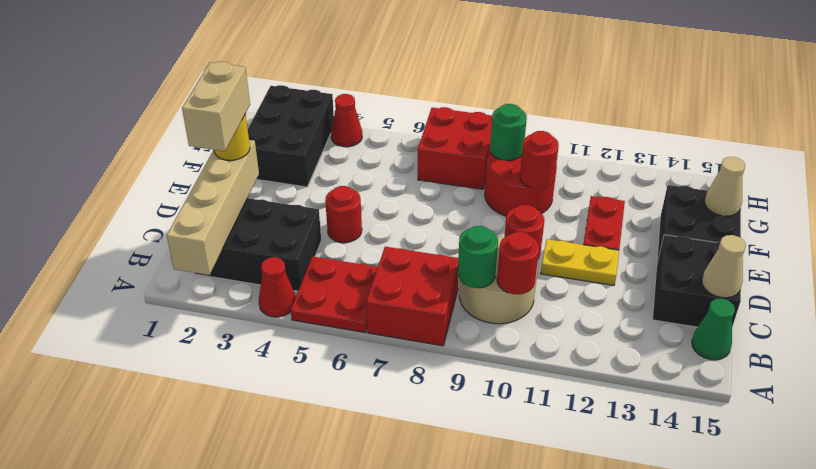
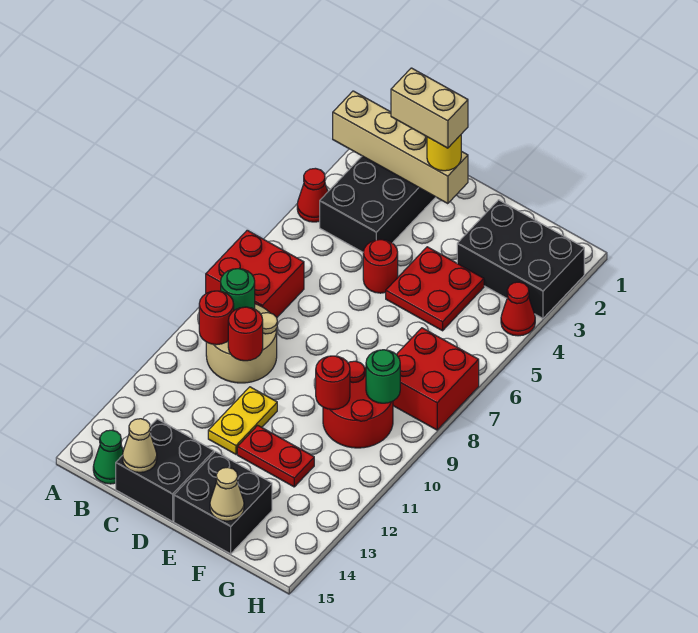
red plate A5:B6 level 1 -> red plate E4:F5 level 1

